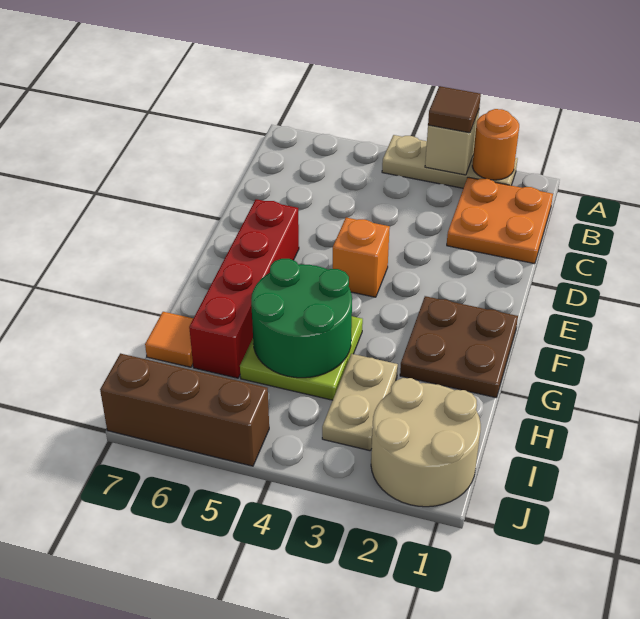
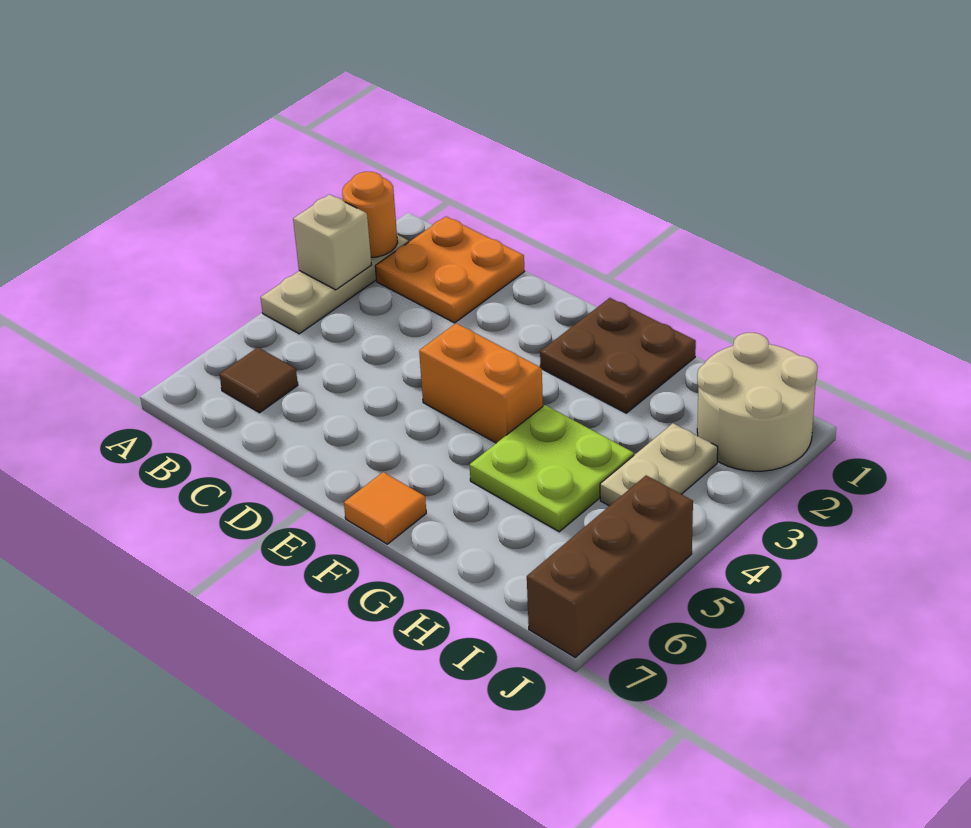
brown tile A3 level 3 -> brown tile B6 level 1
orange brick E4 level 1 -> orange brick E4:F4 level 1
red brick E6:H6 level 1 -> none
green round brick G4:H5 level 2 -> none
tan plate H3:I3 level 1 -> tan plate I3:I4 level 1
orange tile H7 level 1 -> orange tile F7 level 1

